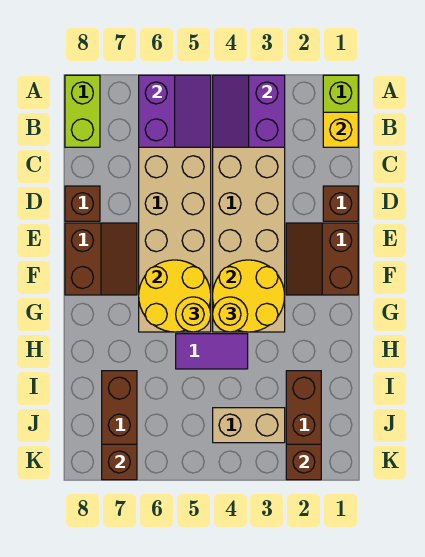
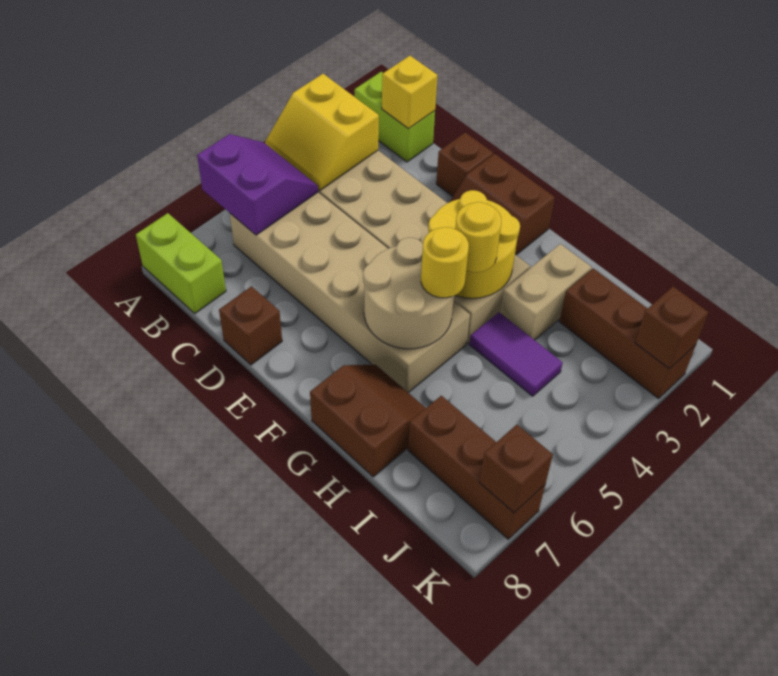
purple slope A3:B4 level 2 top 3 -> yellow slope A3:B4 level 2 top 3
brown slope E7:F8 level 1 top 8 -> brown slope G7:H8 level 1 top 8
yellow round brick F5:G6 level 2 -> tan round brick F5:G6 level 2
purple tile H4:H5 level 1 -> purple tile H4:I4 level 1
tan brick J3:J4 level 1 -> tan brick H2:H3 level 1

